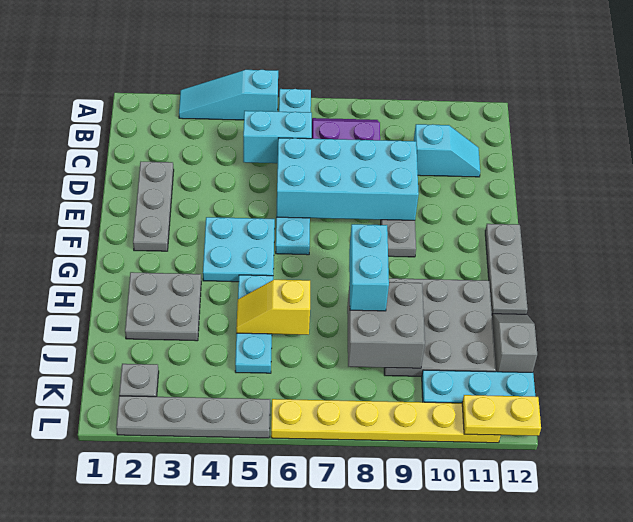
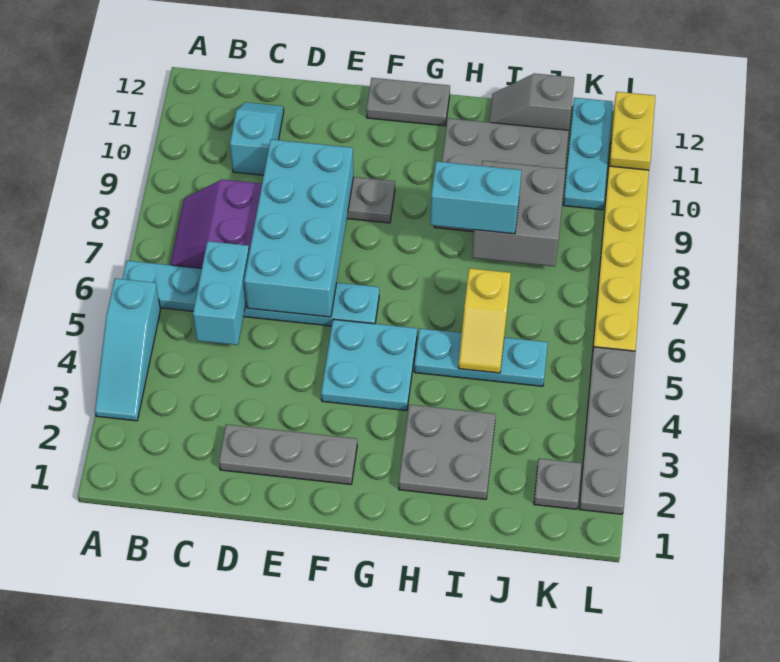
grey plate F12:H12 level 1 -> grey plate F12:G12 level 1

